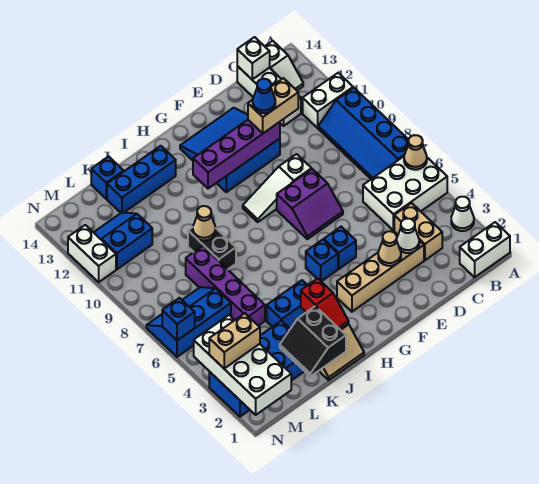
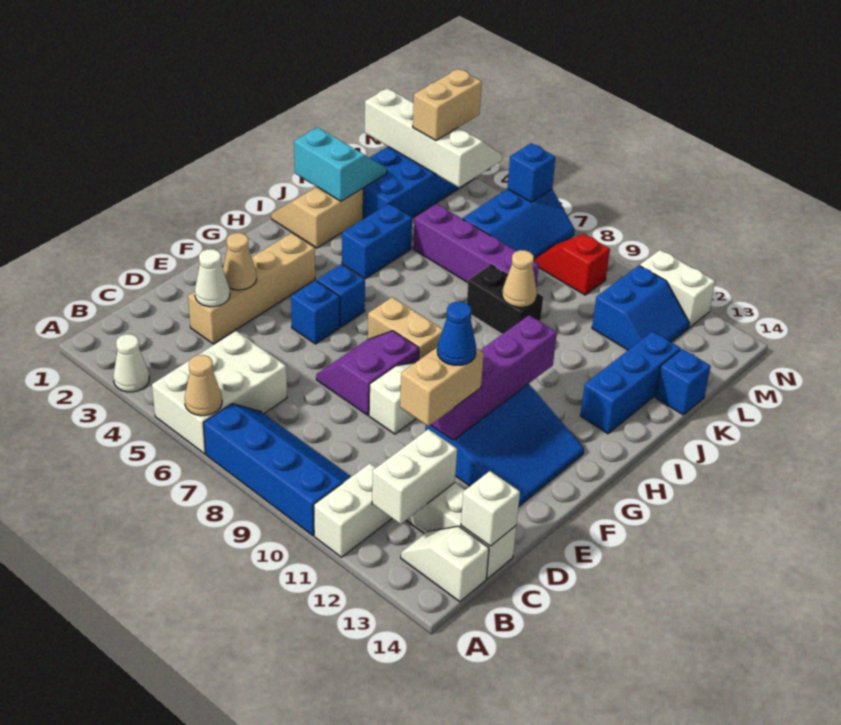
white brick A1:B1 level 1 -> white brick B12:C12 level 2
tan brick C3:C4 level 1 -> tan brick G7:G8 level 1
red slope I2:I3 level 2 top 3 -> red slope M8:M9 level 1 top 9
black slope J1:K2 level 2 top J -> cyan slope J1:K2 level 2 top J
white brick M1:N4 level 2 -> white slope M1:N4 level 2 top M

